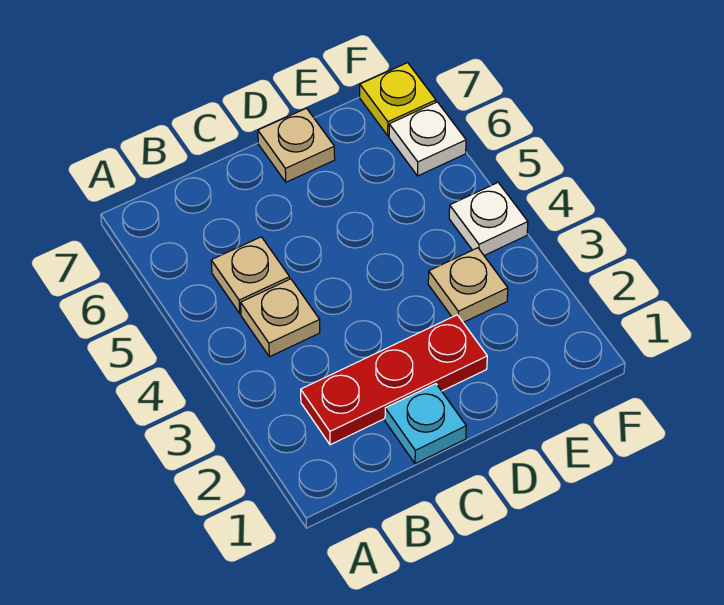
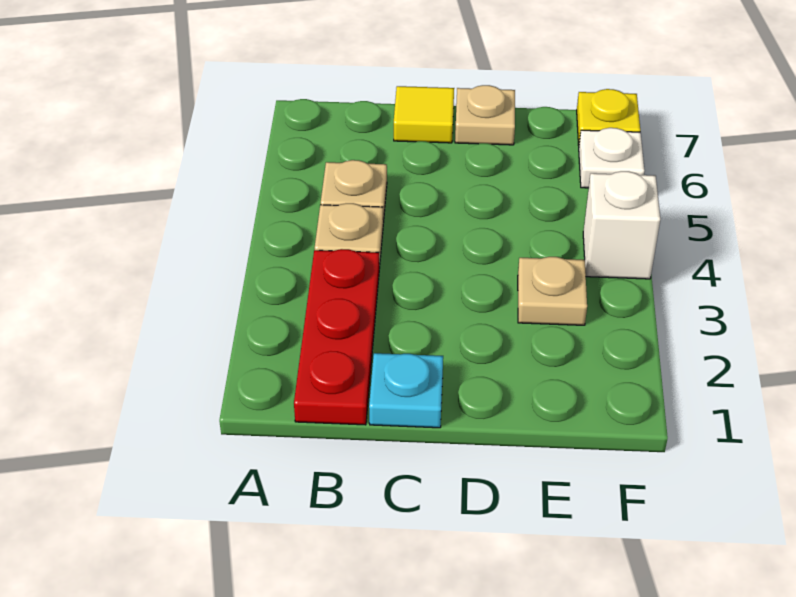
red plate B2:D2 level 1 -> red plate B1:B3 level 1
none -> yellow tile C7 level 1
white plate F4 level 1 -> white brick F4 level 1

